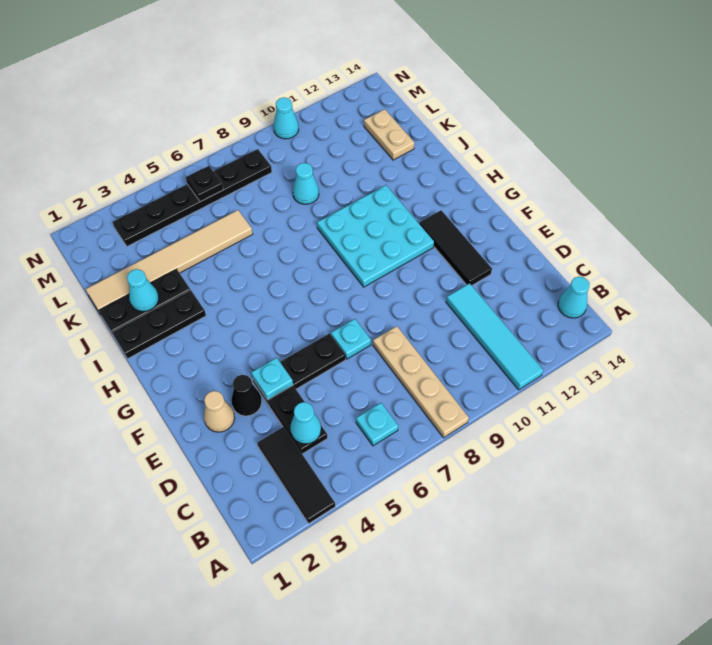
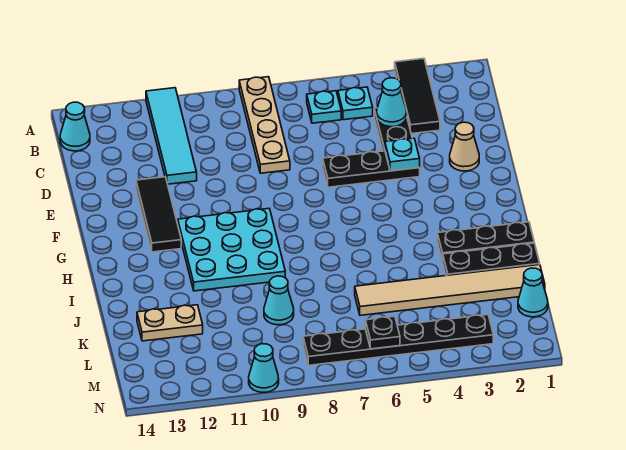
black cone E3 level 1 -> none
cyan plate E7 level 1 -> cyan plate B5 level 1
cyan cone J2 level 2 -> cyan cone L1 level 1
tan plate K13:L13 level 1 -> tan plate K12:K13 level 1

